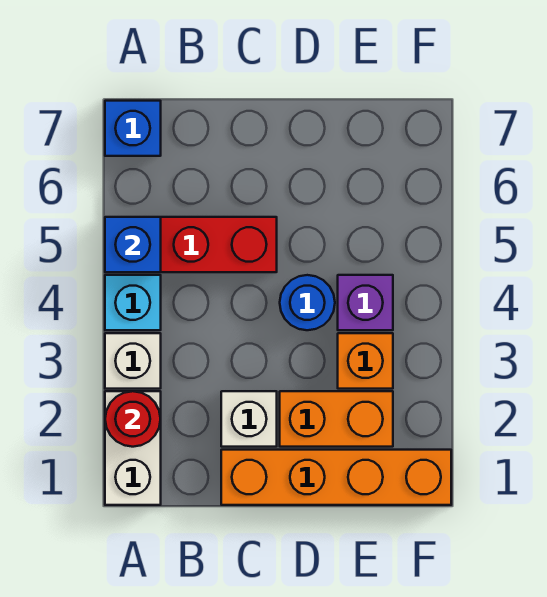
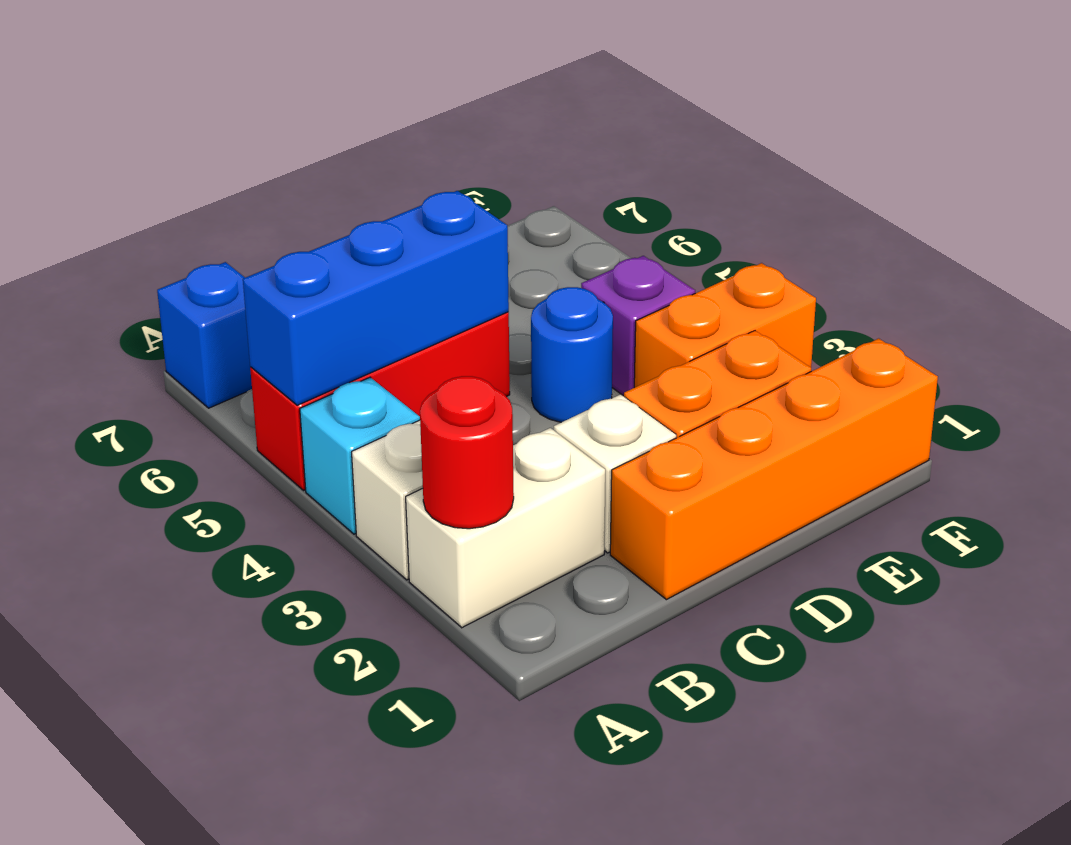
white brick A1:A2 level 1 -> white brick A2:B2 level 1
blue brick A5 level 2 -> blue brick A5:C5 level 2
orange brick E3 level 1 -> orange brick E3:F3 level 1

